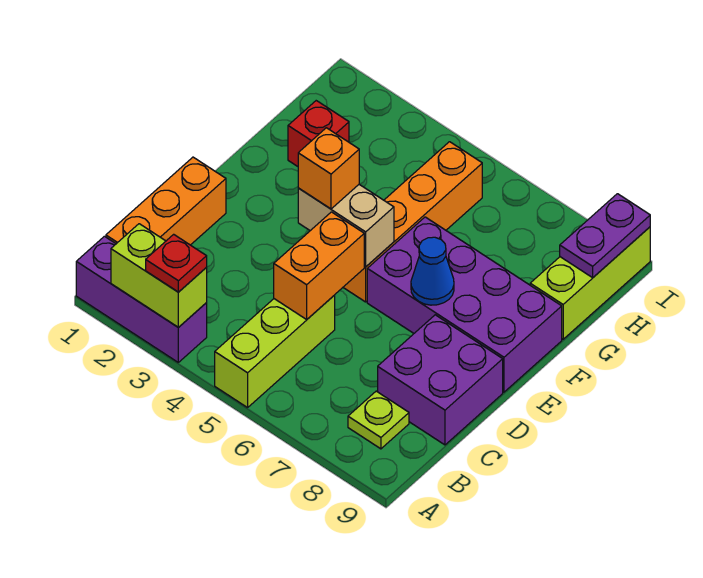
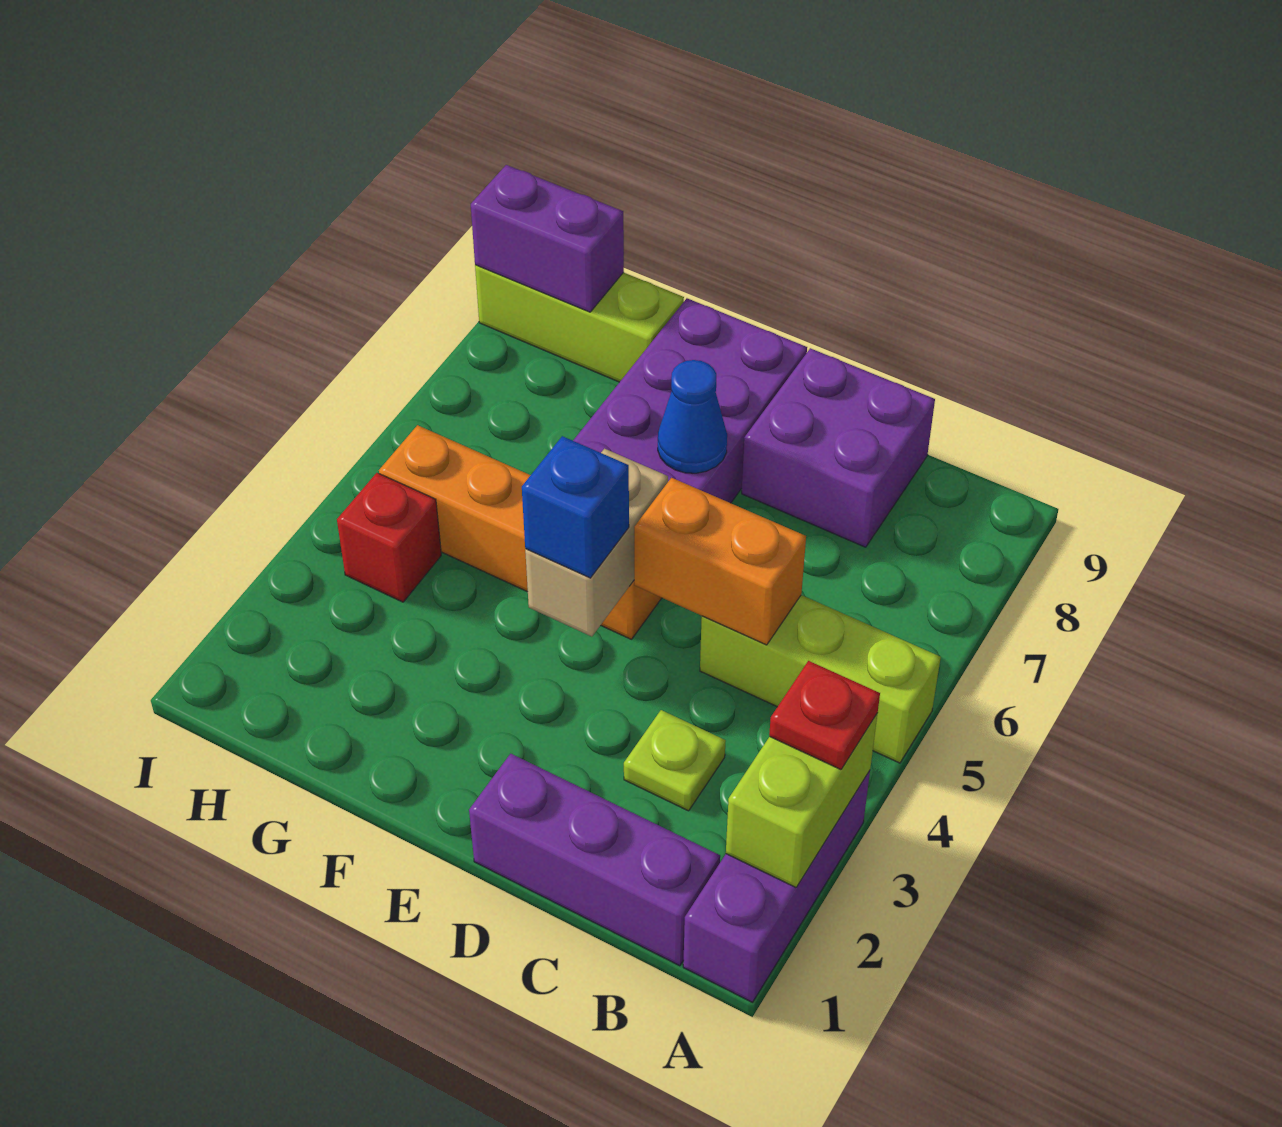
orange brick B1:D1 level 1 -> purple brick B1:D1 level 1
lime plate B8 level 1 -> lime plate C3 level 1
orange brick E4 level 3 -> blue brick E4 level 3
red brick G2 level 1 -> red brick H4 level 1
purple plate H9:I9 level 2 -> purple brick H9:I9 level 2

